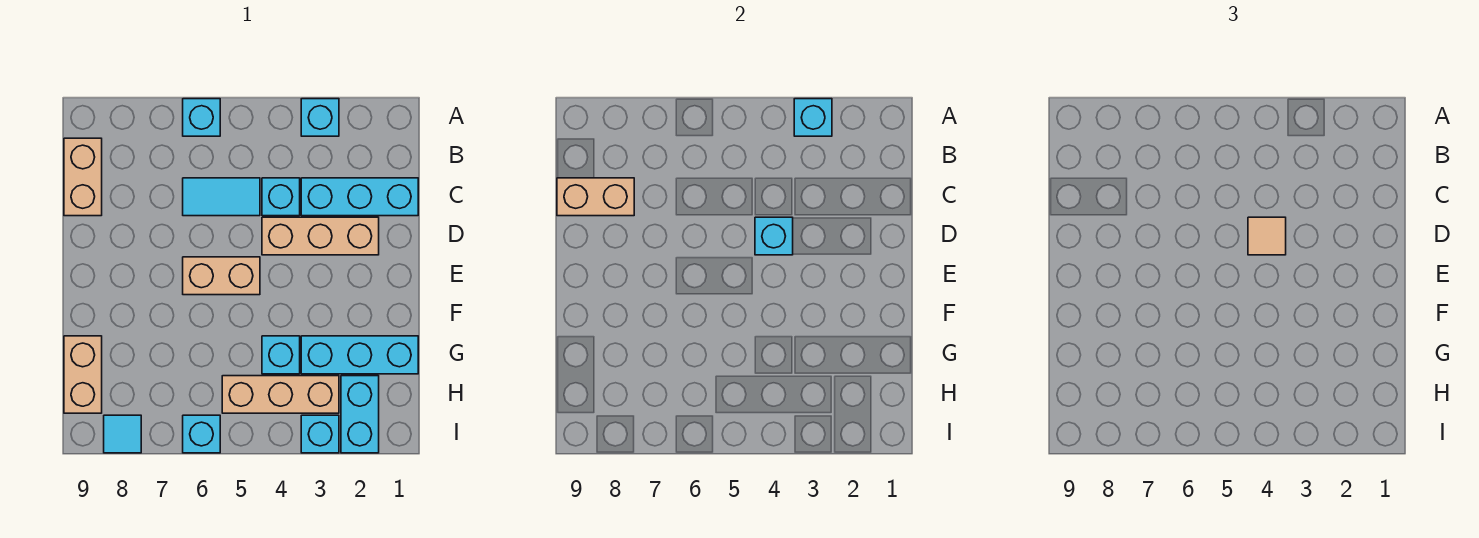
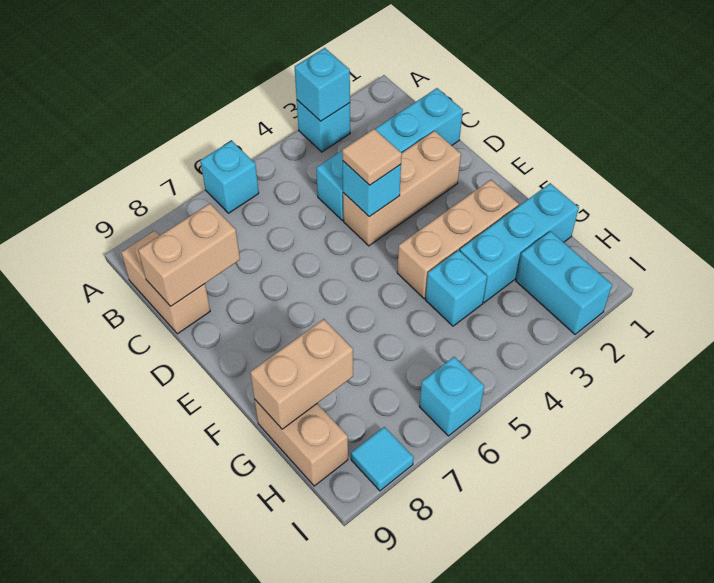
cyan tile C5:C6 level 1 -> none
tan brick E5:E6 level 1 -> tan brick G8:G9 level 2
tan brick H3:H5 level 1 -> tan brick F2:F4 level 1
cyan brick I3 level 1 -> none

